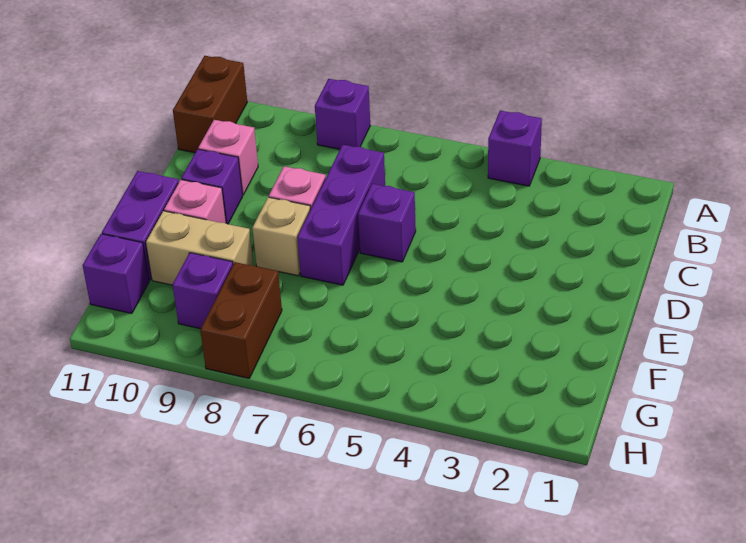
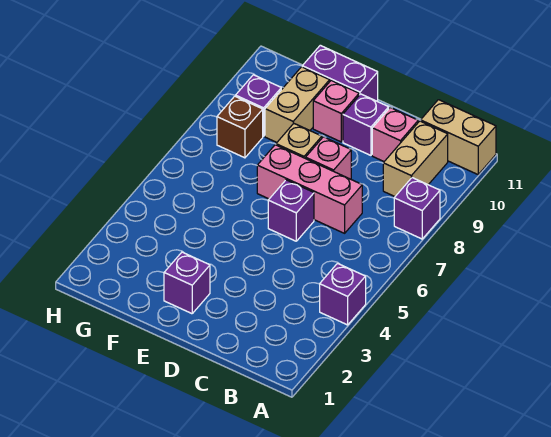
brown brick A11:B11 level 1 -> tan brick A11:B11 level 1
none -> tan brick B9:B10 level 1
purple brick C7:E7 level 1 -> pink brick C7:E7 level 1
brown brick G8:H8 level 1 -> brown brick G8 level 1
purple brick G11 level 1 -> purple brick E2 level 1

